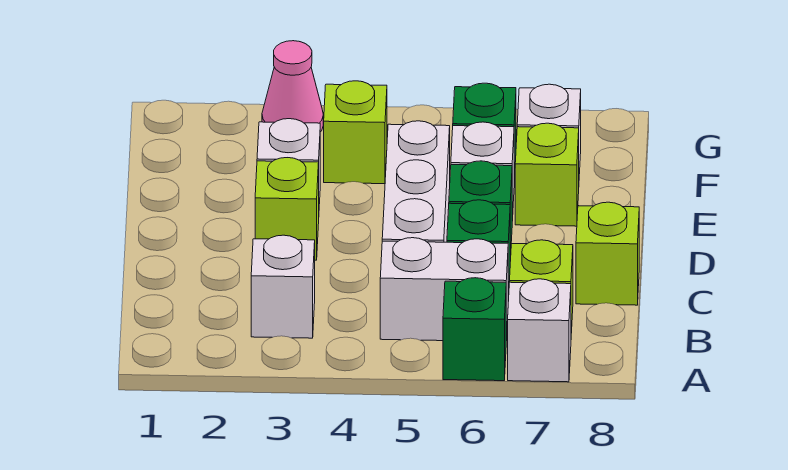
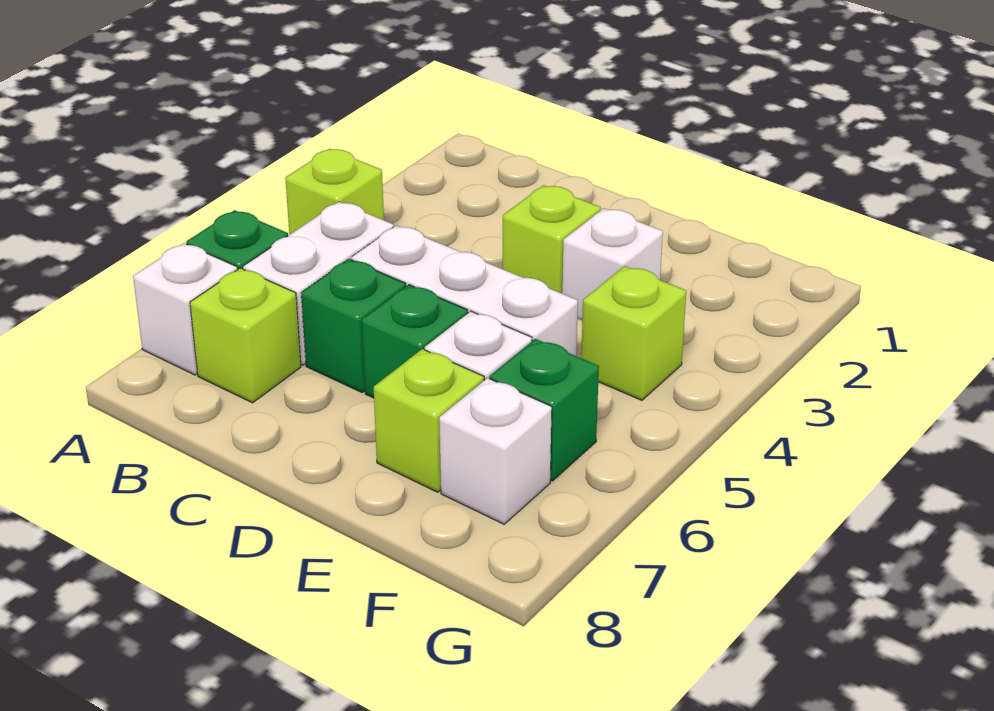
white brick B3 level 1 -> none
lime brick C8 level 1 -> lime brick A4 level 1
pink cone G3 level 1 -> none

